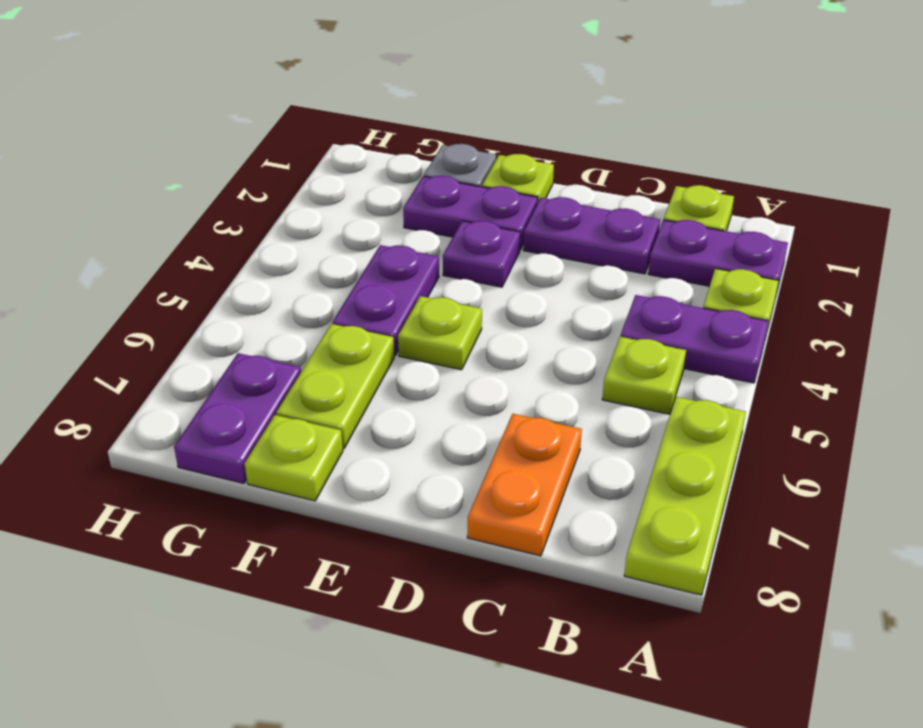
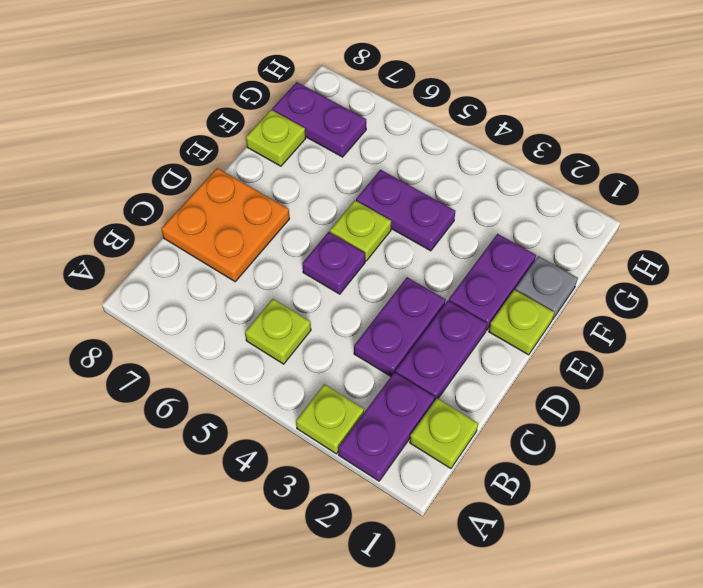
purple plate A4:B4 level 1 -> purple plate C3:D3 level 1
lime plate A6:A8 level 1 -> none
orange plate C7:C8 level 1 -> orange plate C7:D8 level 1
purple plate E3 level 1 -> purple plate D5 level 1
lime plate F6:F7 level 1 -> none

